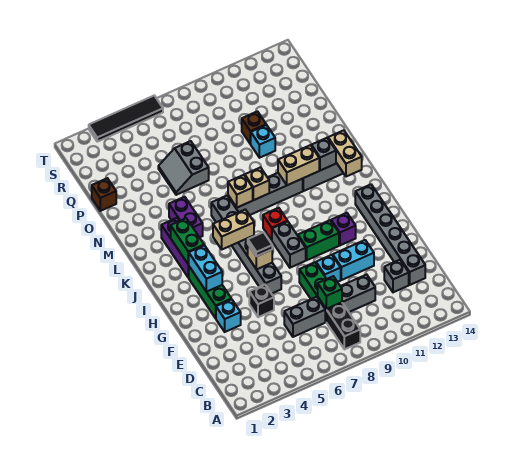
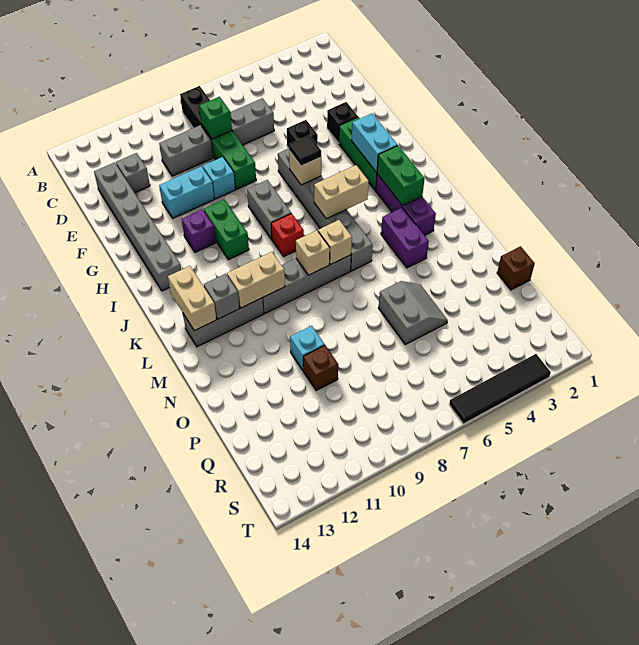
cyan brick F3 level 1 -> black brick F3 level 1
green brick H9:H10 level 1 -> green brick H10:I10 level 1

